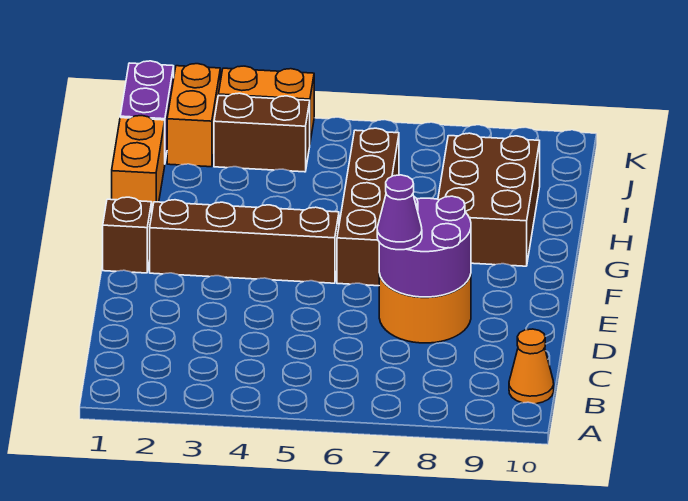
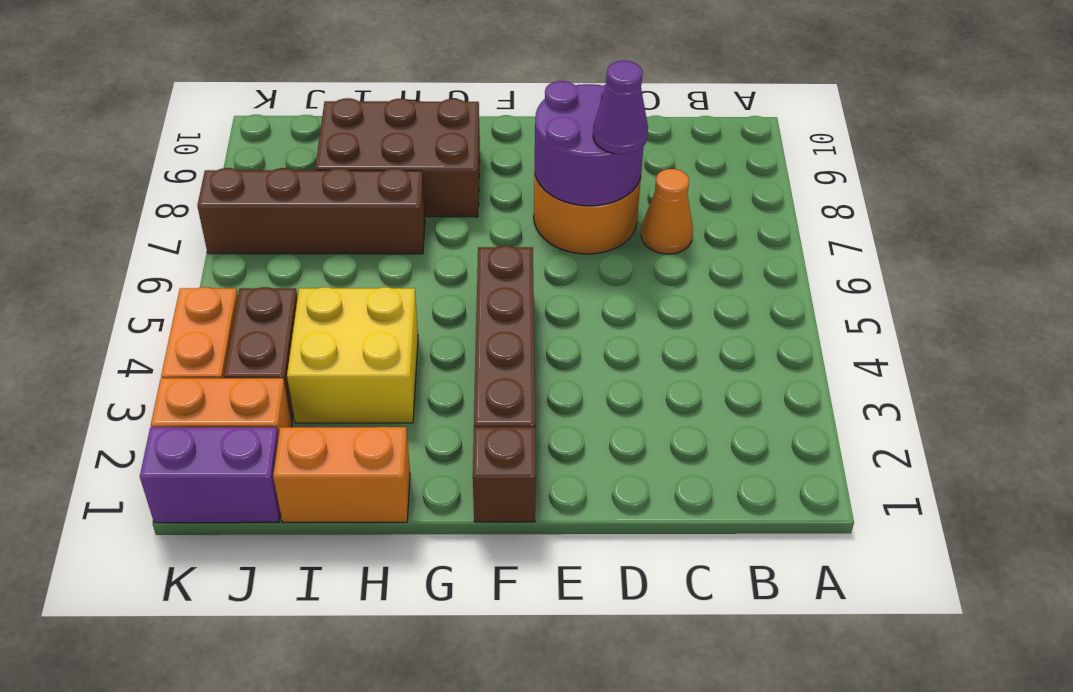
orange cone B10 level 1 -> orange cone C7 level 1
brown brick F6:I6 level 1 -> brown brick H7:K7 level 1
none -> yellow brick H3:I4 level 1

